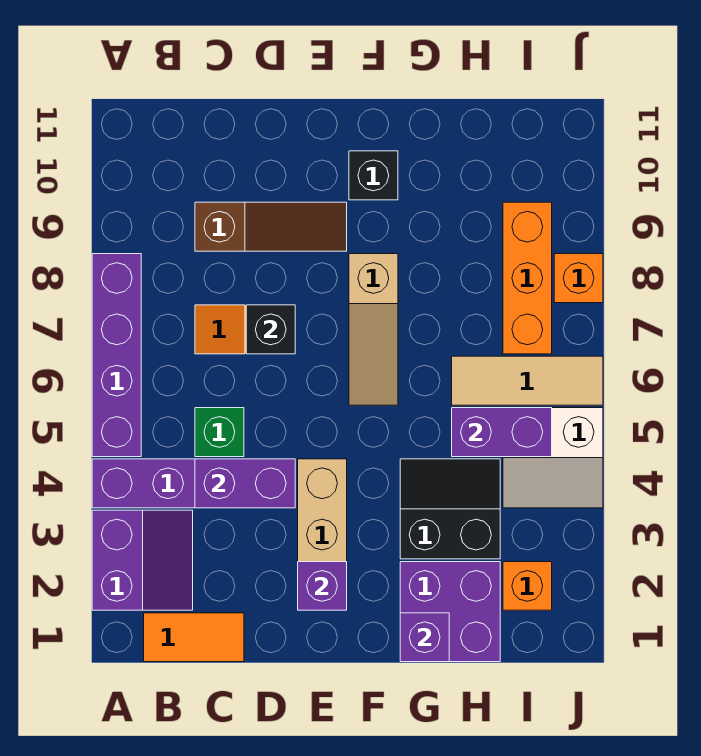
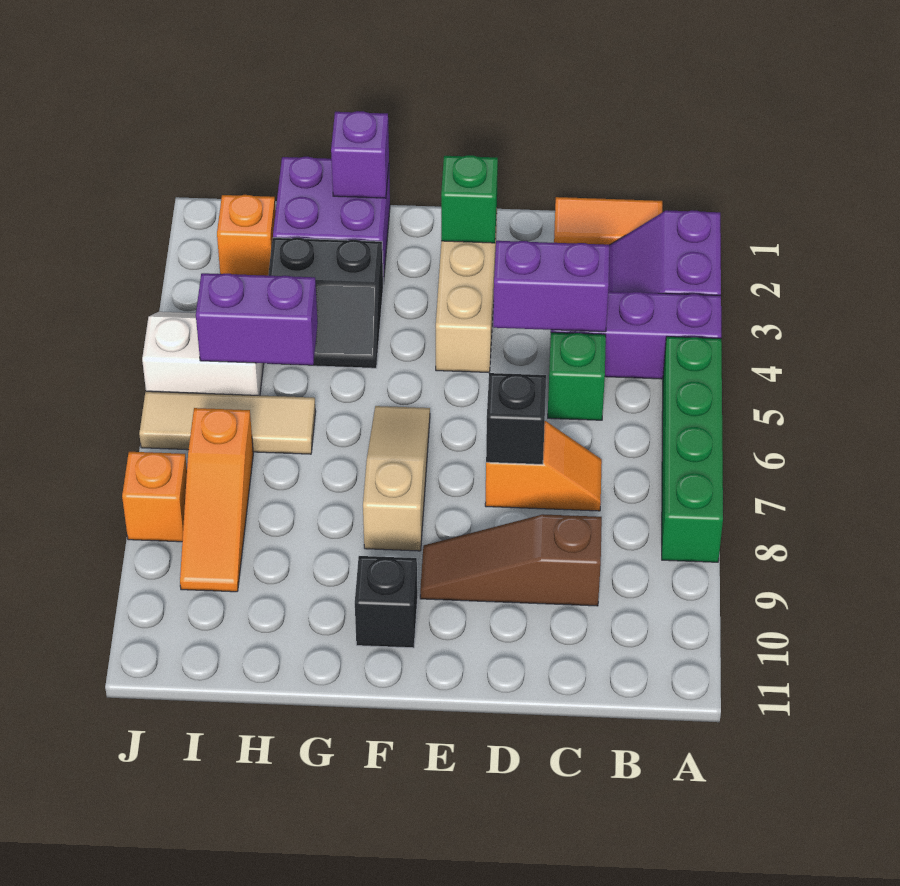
purple brick A5:A8 level 1 -> green brick A5:A8 level 1
purple brick E2 level 2 -> green brick E2 level 2
orange brick I7:I9 level 1 -> orange slope I7:I9 level 1 top 7

